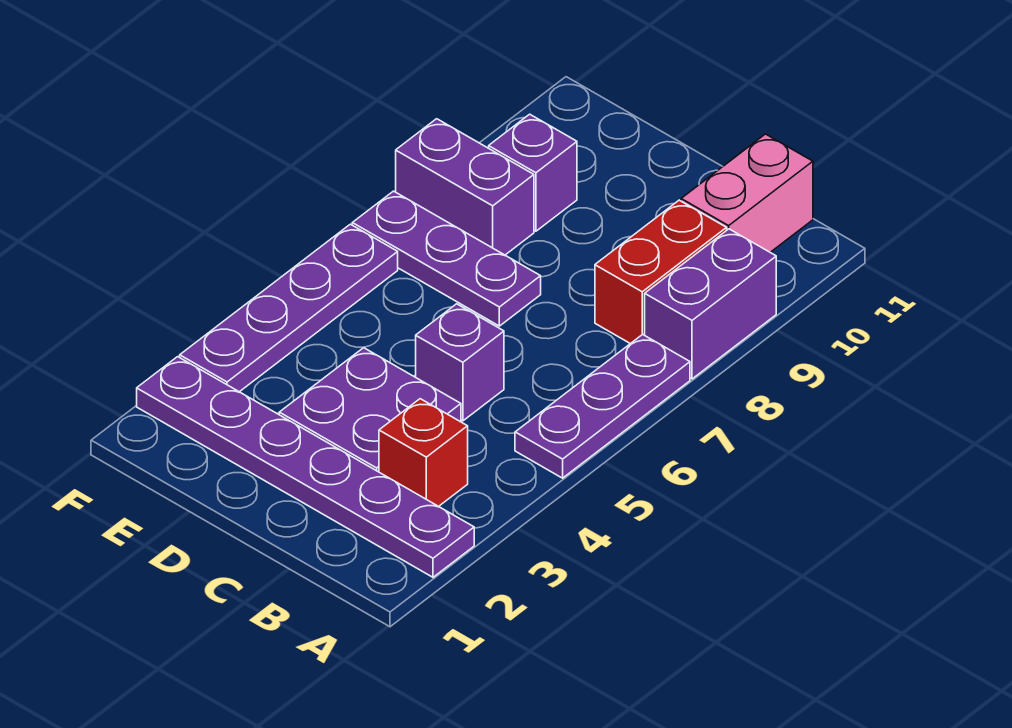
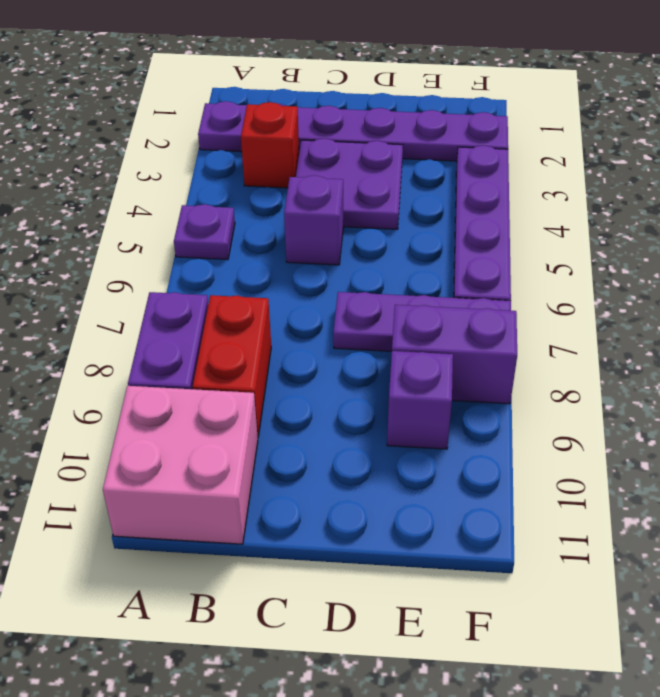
purple plate A5:A7 level 1 -> purple plate A5 level 1
pink brick B10:B11 level 1 -> pink brick A10:B11 level 1

